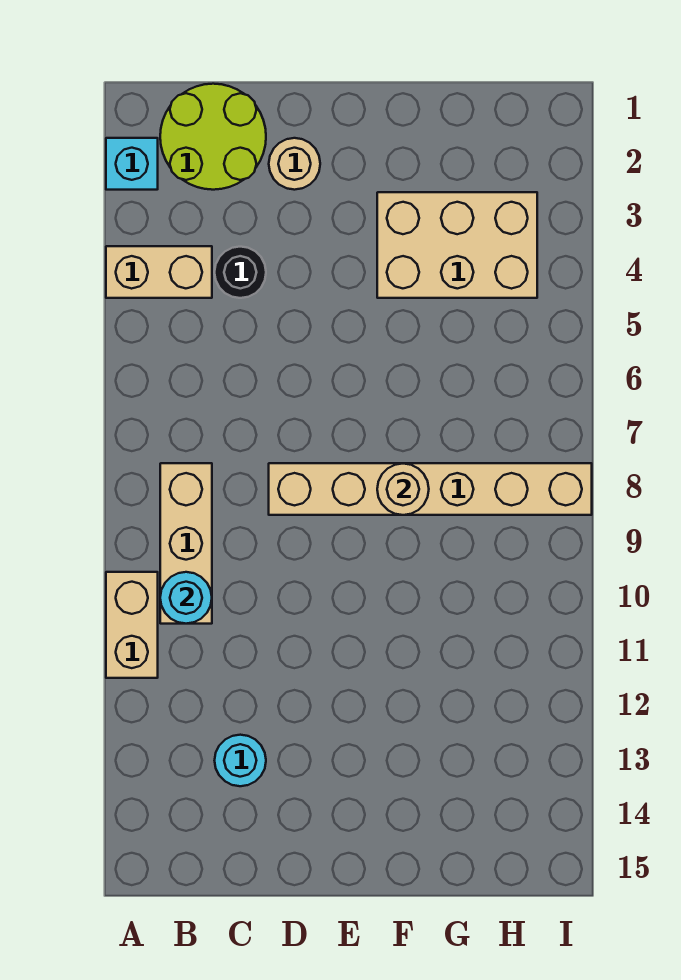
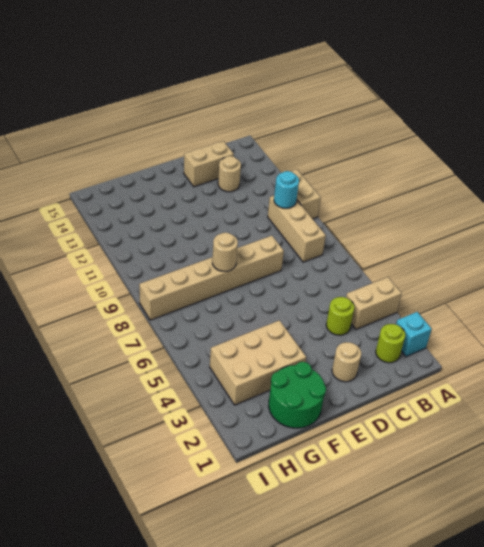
lime round brick B1:C2 level 1 -> lime round brick B2 level 1
black round brick C4 level 1 -> lime round brick C4 level 1
cyan round brick C13 level 1 -> tan round brick C13 level 1
none -> tan brick C14:D14 level 1
none -> green round brick F1:G2 level 1

